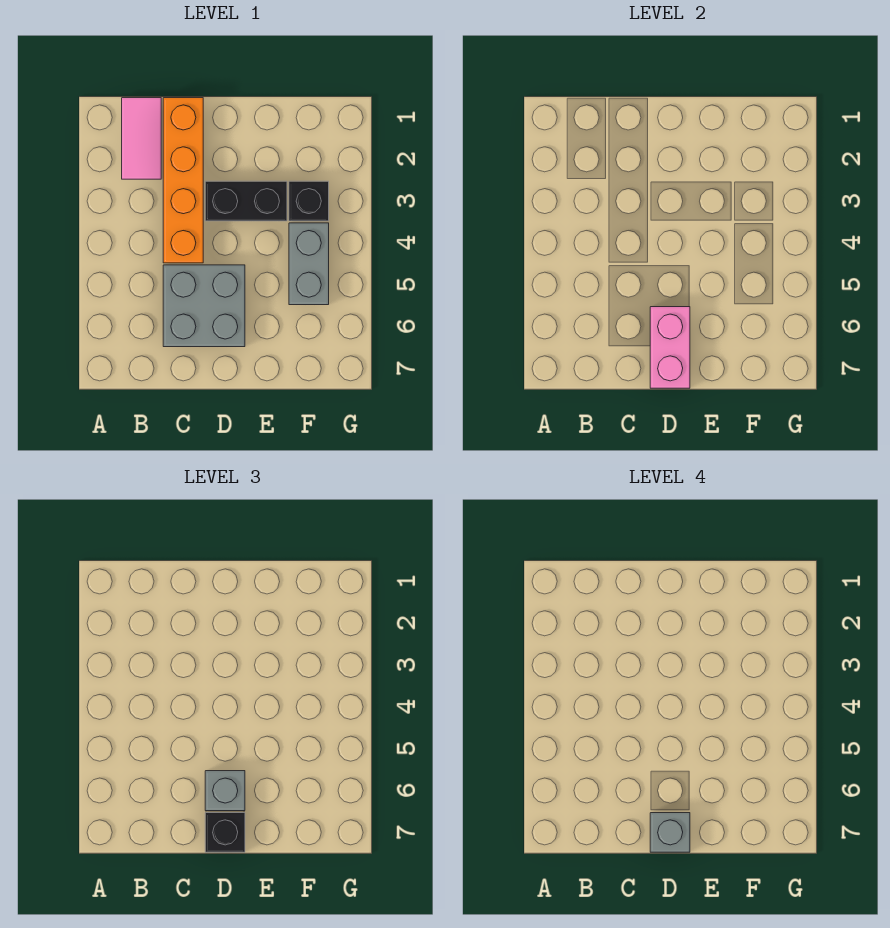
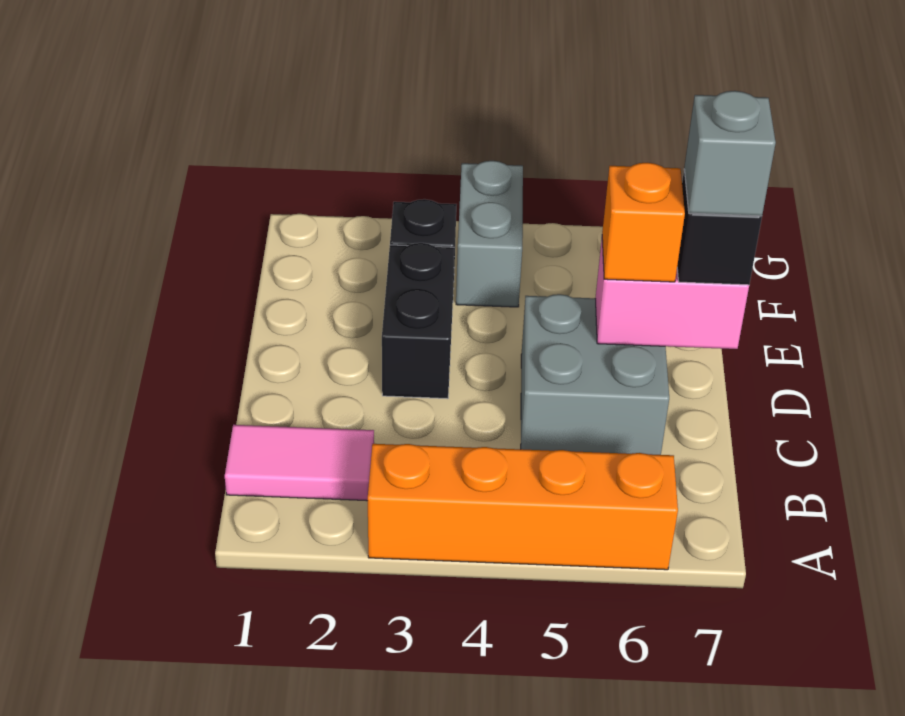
orange brick C1:C4 level 1 -> orange brick A3:A6 level 1
grey brick D6 level 3 -> orange brick D6 level 3
grey brick F4:F5 level 1 -> grey brick F4:G4 level 1

